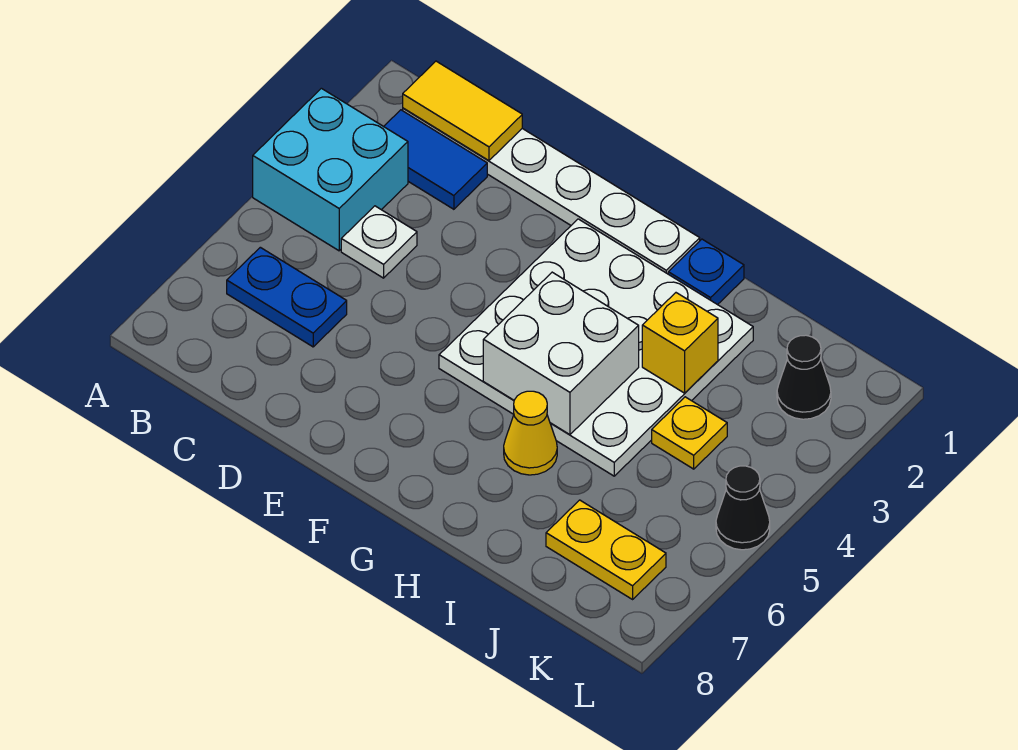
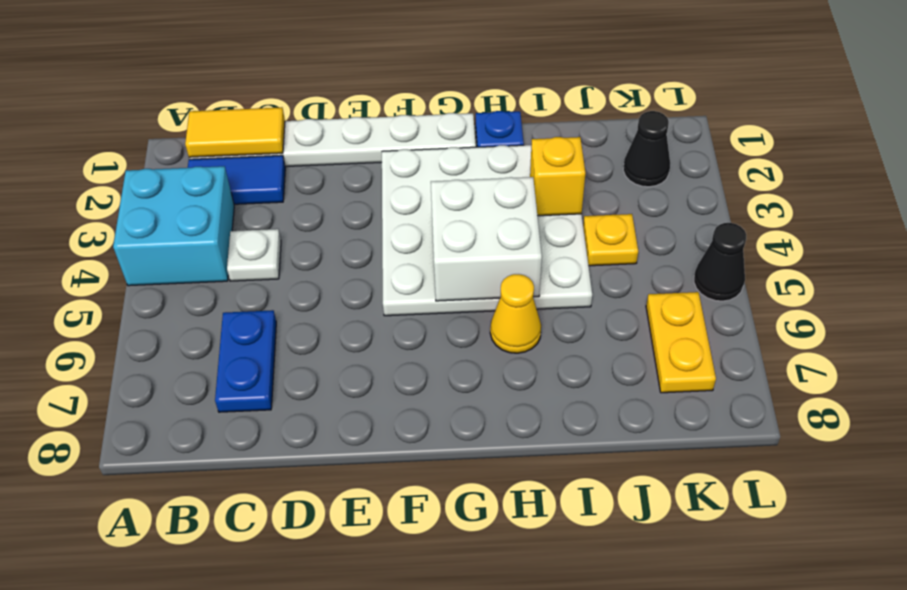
blue plate B6:C6 level 1 -> blue plate C6:C7 level 1
yellow plate J7:K7 level 1 -> yellow plate K6:K7 level 1

